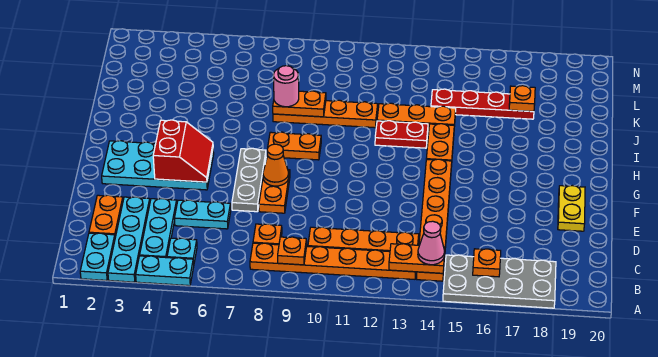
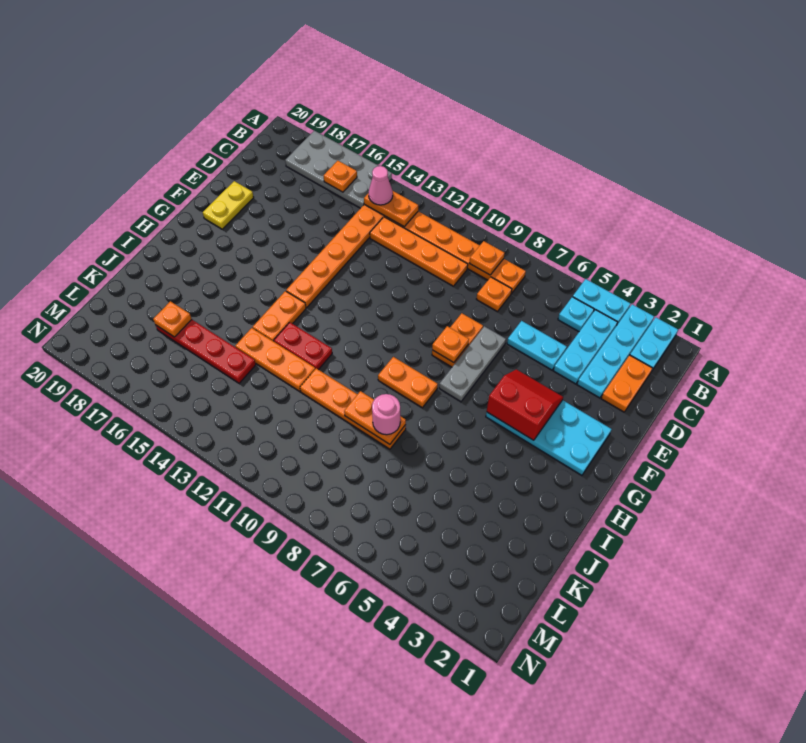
red slope F4:G5 level 2 top 4 -> red slope F4:G5 level 2 top G
orange cone F8 level 2 -> orange plate F8 level 2

